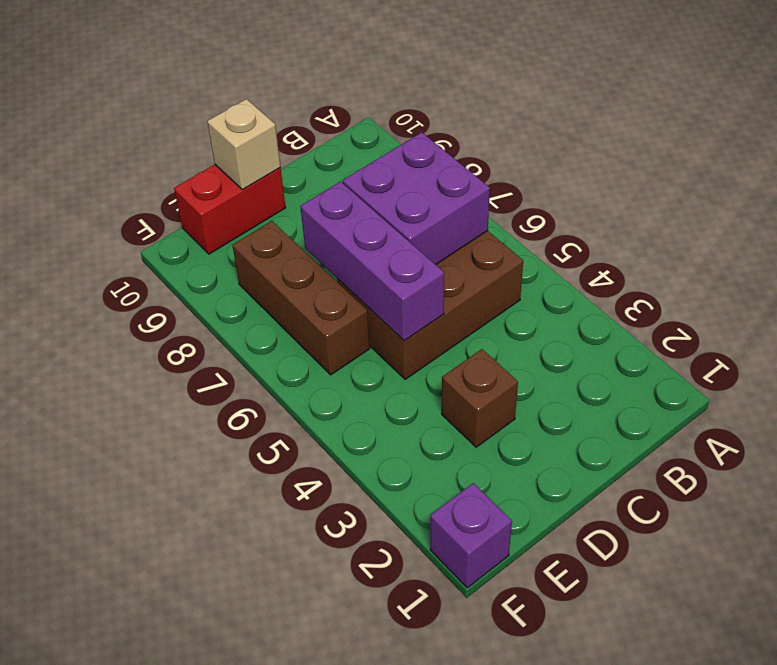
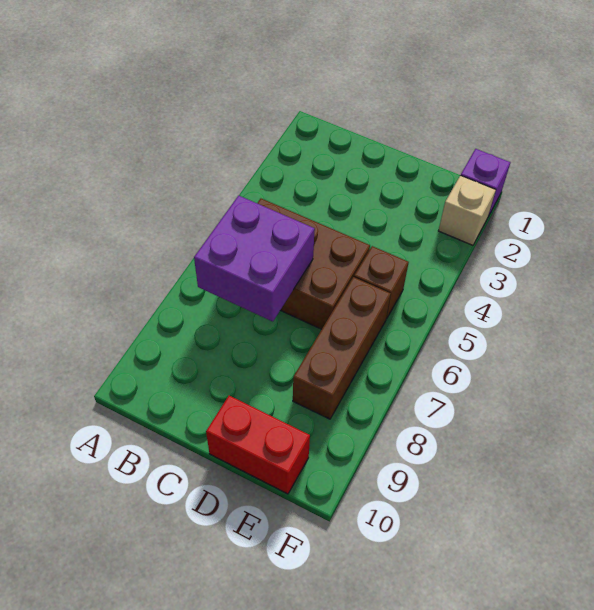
brown brick D3 level 1 -> brown brick E5 level 1
purple brick D5:D7 level 2 -> none
tan brick D10 level 2 -> tan brick F2 level 1

